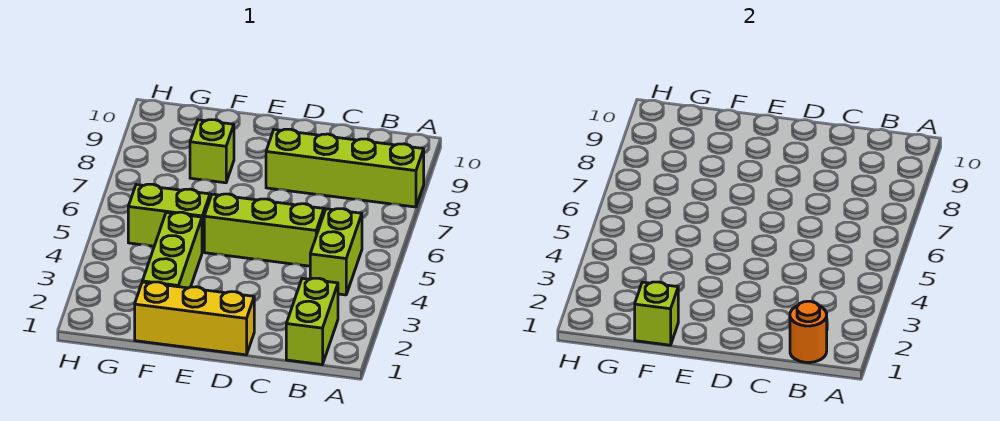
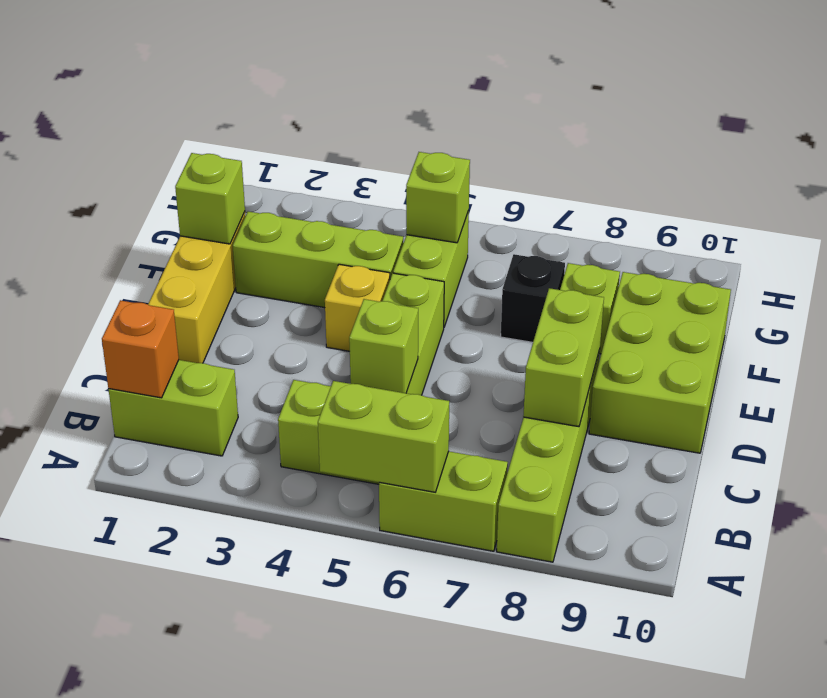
none -> lime brick A5:A6 level 2
none -> lime brick A6:A7 level 1
orange round brick B1 level 2 -> orange brick B1 level 2
none -> lime brick C5 level 2
none -> lime brick C8:D8 level 2
none -> lime brick D9:F10 level 1
none -> yellow brick E4 level 1
none -> black brick F7 level 1
none -> lime brick G5 level 2

